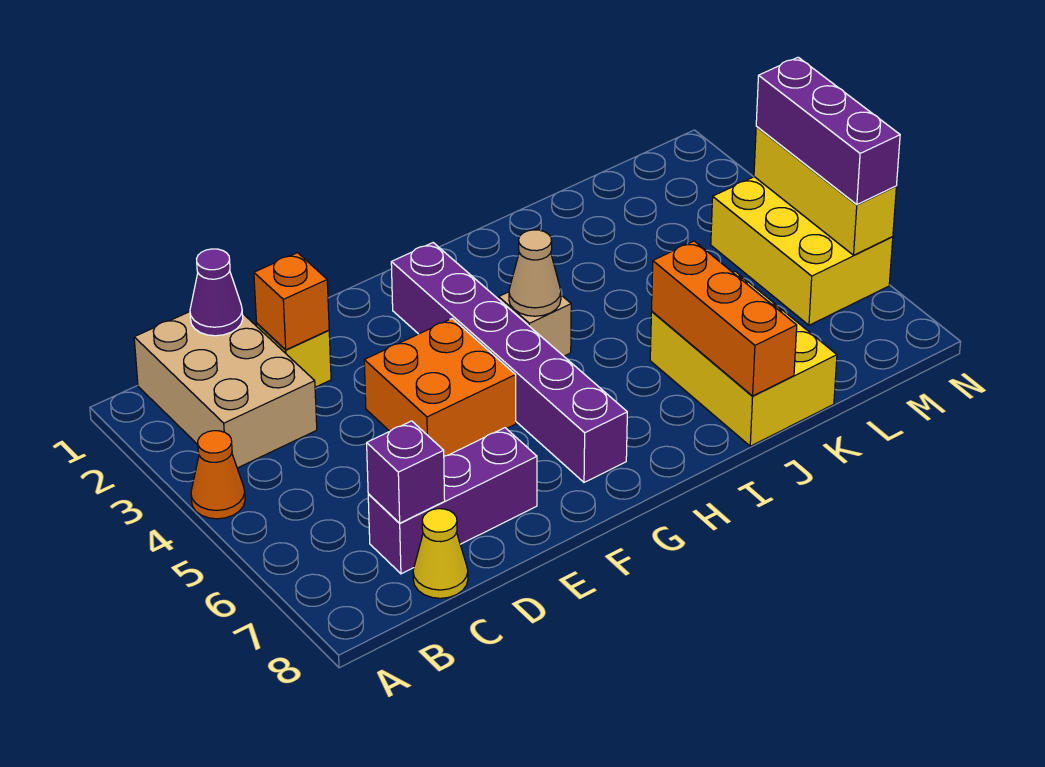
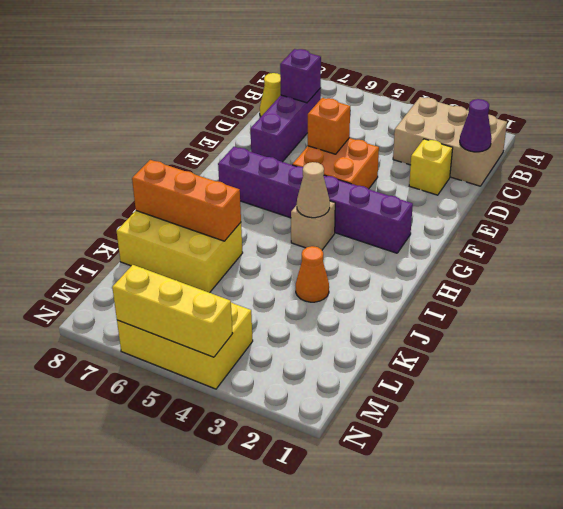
orange cone A4 level 1 -> orange cone J3 level 1
orange brick D2 level 2 -> orange brick E5 level 2
purple brick N4:N6 level 3 -> none

